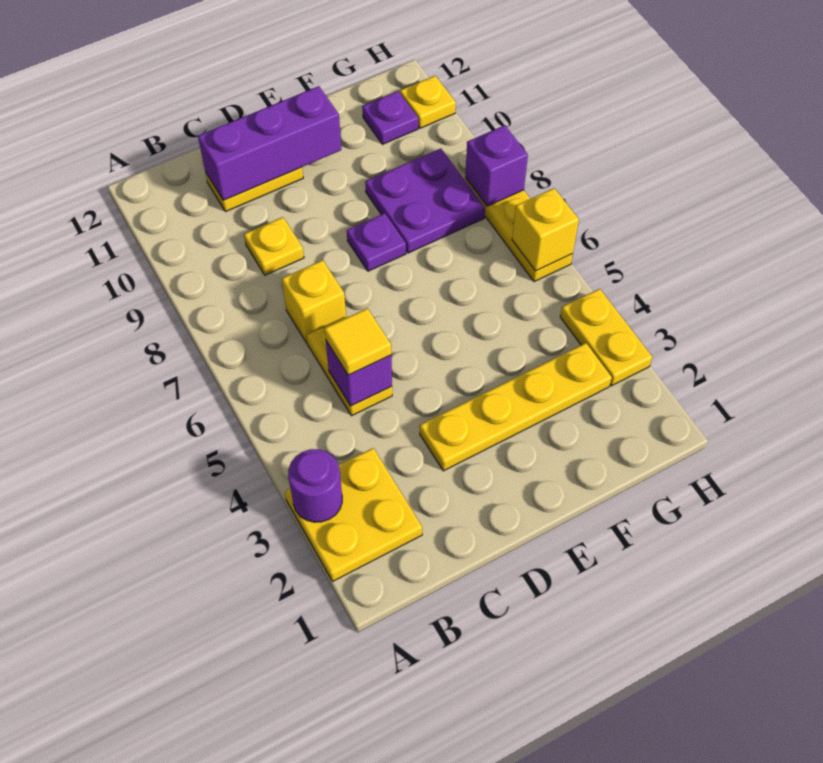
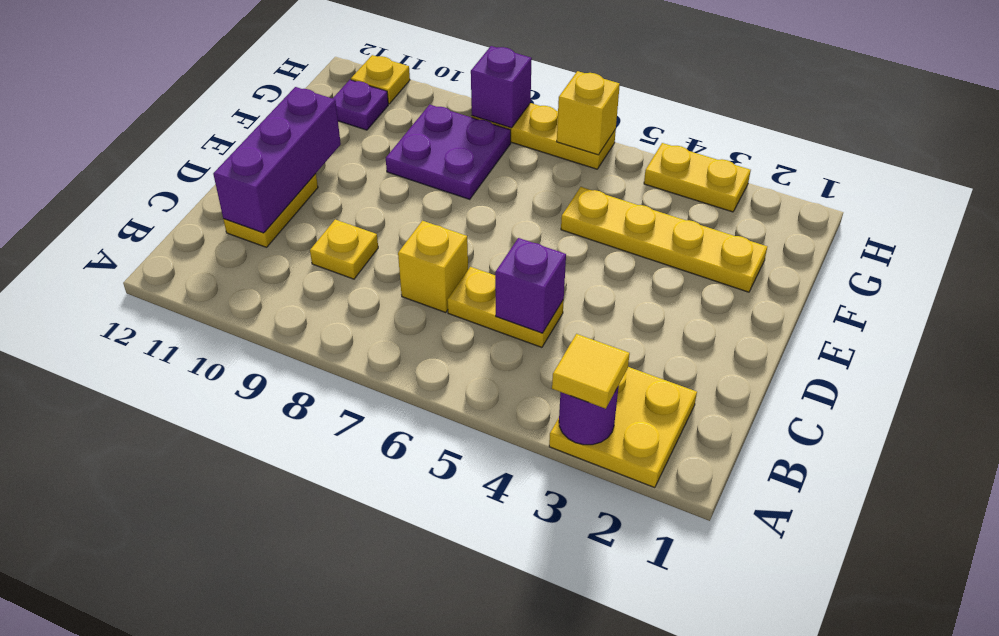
yellow tile C5 level 3 -> yellow tile A3 level 3
yellow plate D3:G3 level 1 -> yellow plate F2:F5 level 1
purple plate E8 level 1 -> none

